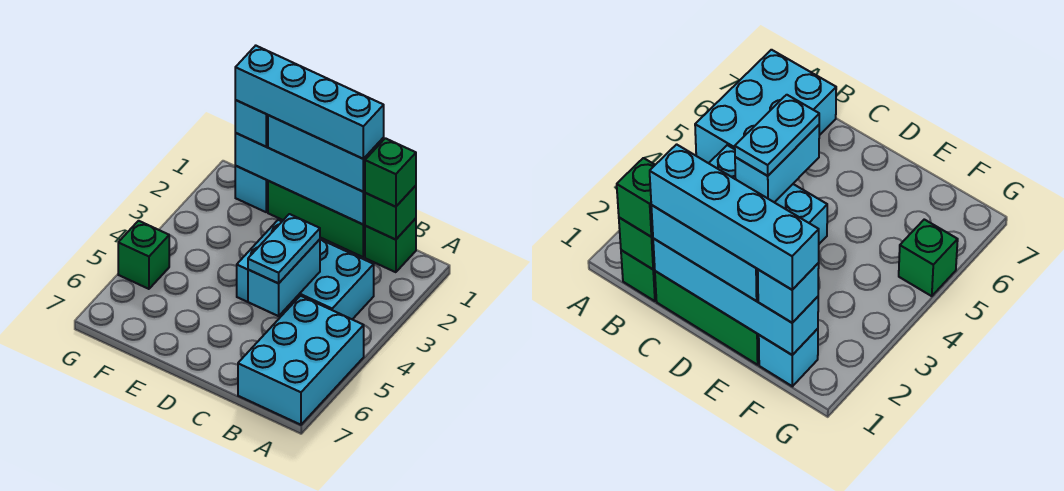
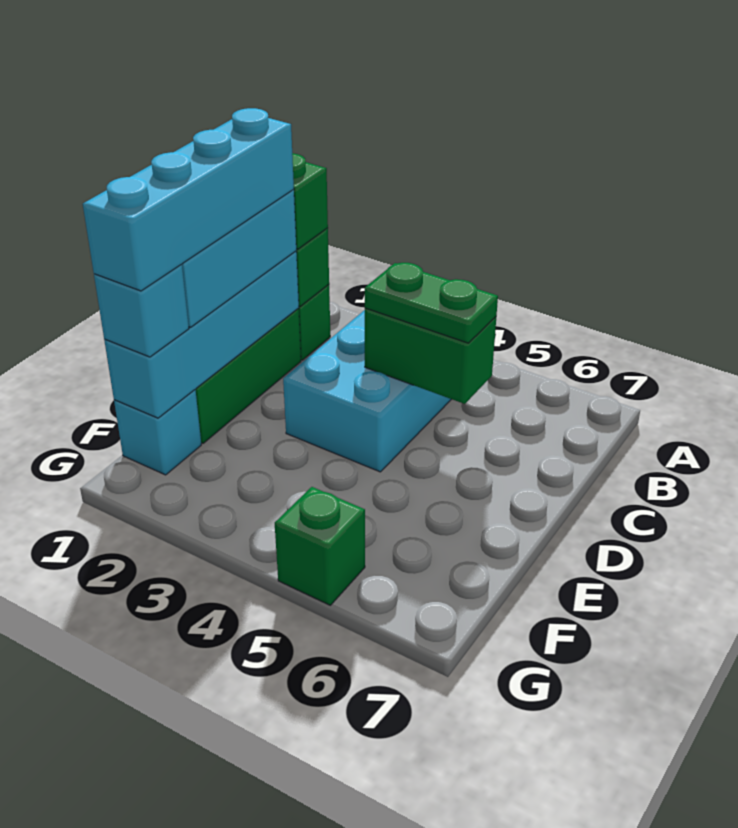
cyan brick A5:B7 level 1 -> none
cyan brick C4:C5 level 2 -> green brick C4:C5 level 2
cyan plate C4:C5 level 3 -> green plate C4:C5 level 3

